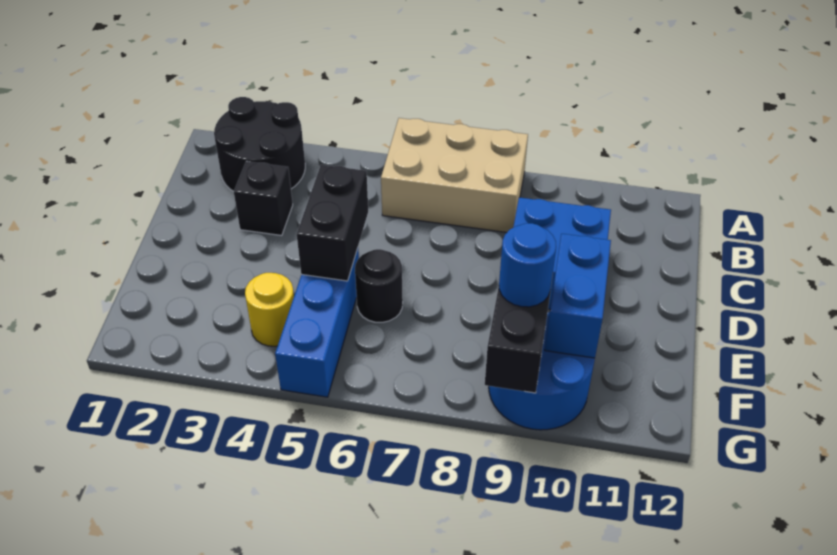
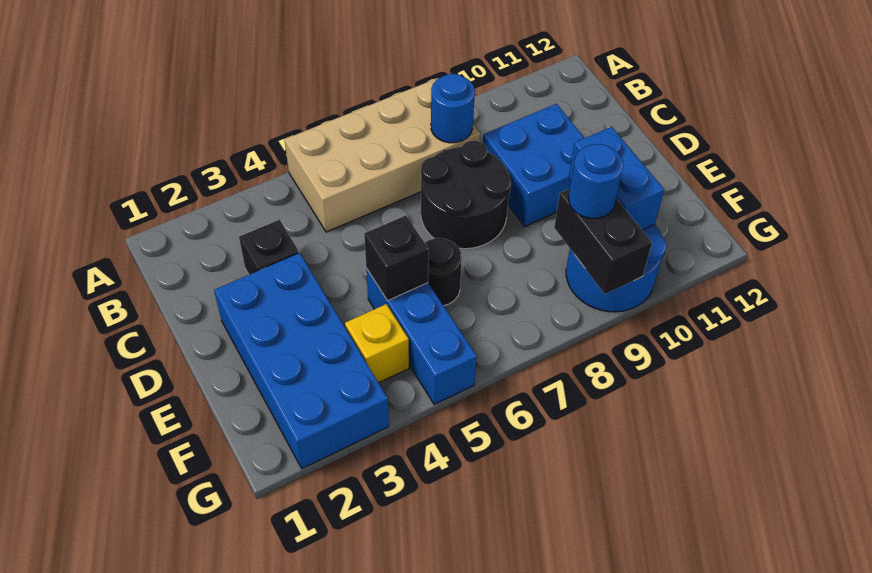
black round brick A2:B3 level 1 -> black round brick C7:D8 level 1
tan brick A6:B8 level 1 -> tan brick A5:B8 level 1
none -> blue round brick B8 level 2
none -> blue brick D2:G3 level 1
black brick D5:E5 level 2 -> black brick E5 level 2
yellow round brick F4 level 1 -> yellow brick F4 level 1

